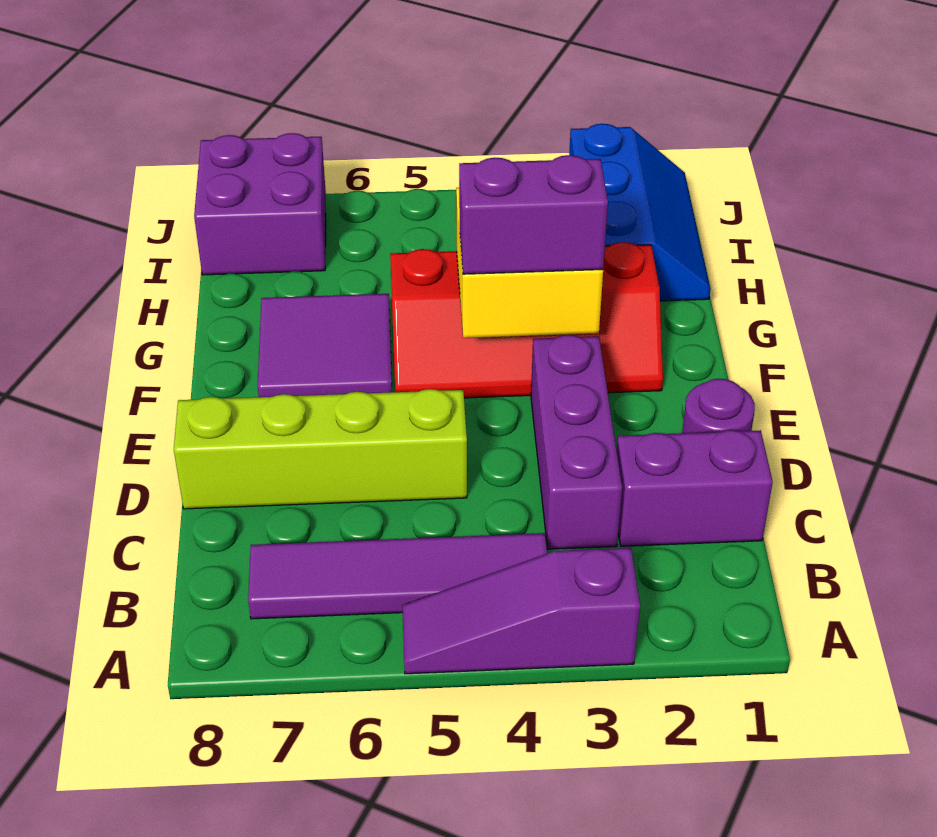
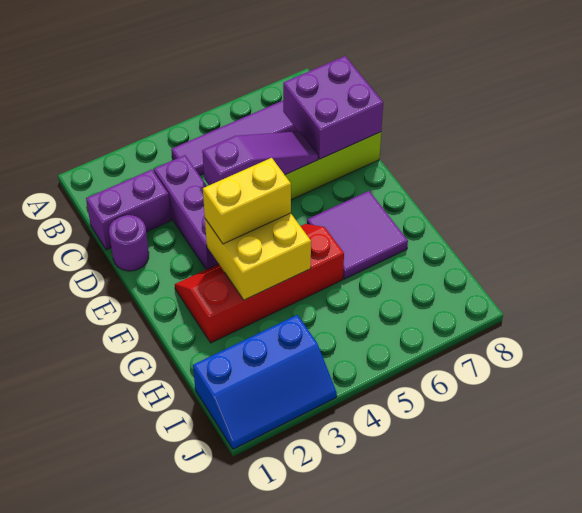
purple slope A3:A5 level 1 top 3 -> purple slope D4:D6 level 2 top 4
purple brick F3:F4 level 3 -> yellow brick F3:F4 level 3
blue slope H1:J2 level 1 top 2 -> blue slope I1:J3 level 1 top I
purple brick I7:J8 level 1 -> purple brick C7:D8 level 2

